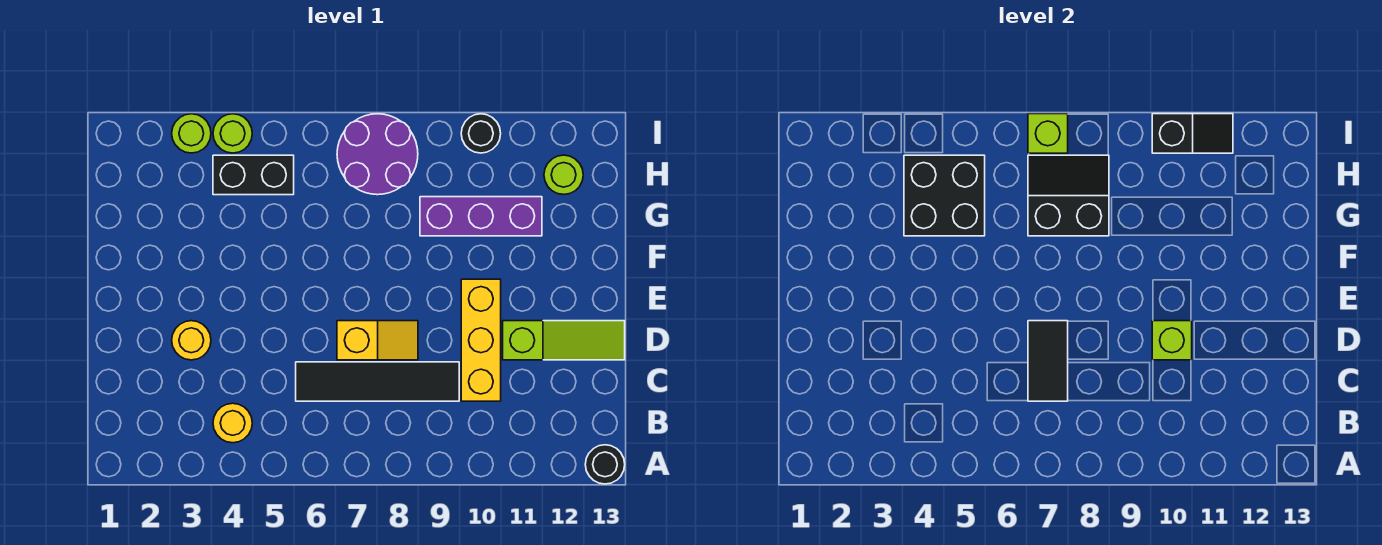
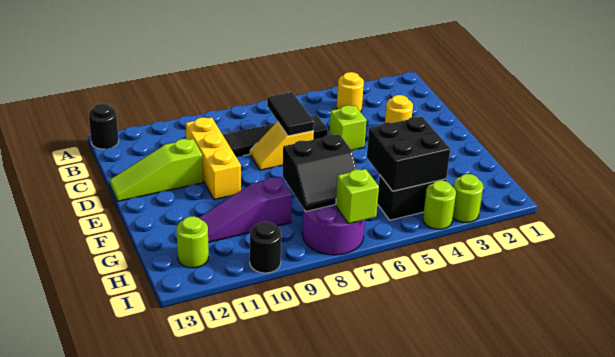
lime brick D10 level 2 -> lime brick D5 level 1
purple brick G9:G11 level 1 -> purple slope G9:G11 level 1 top 9
black slope I10:I11 level 2 top 10 -> none

